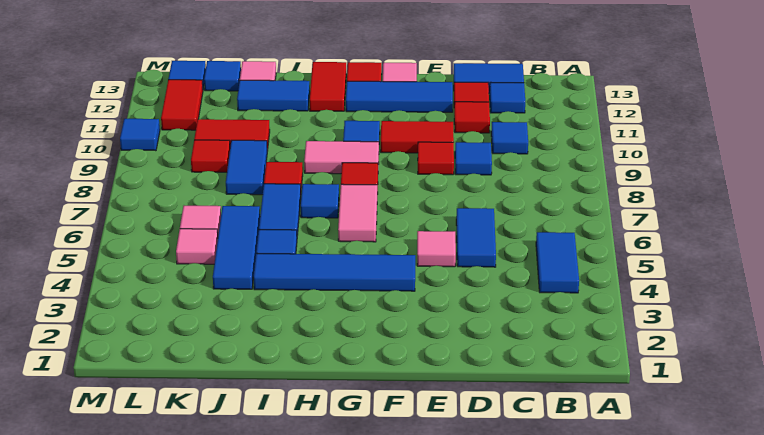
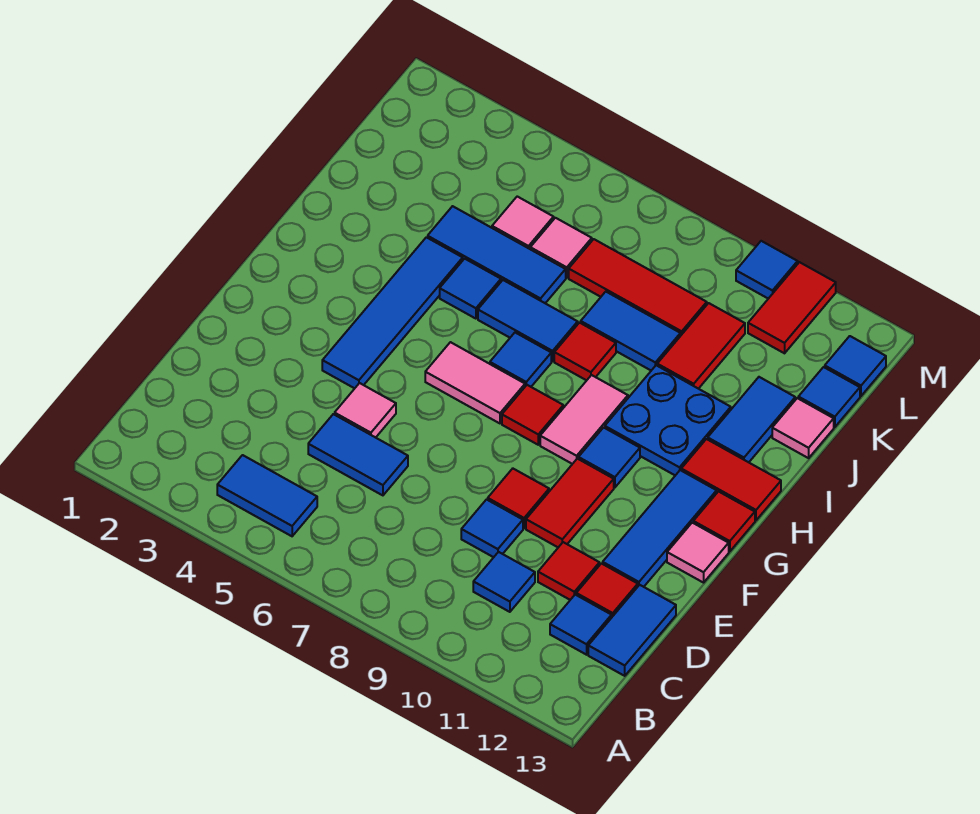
none -> blue plate H10:I11 level 1
red tile K9 level 1 -> red tile K7:K9 level 1
red tile L11:L12 level 1 -> red tile L11:M11 level 1

